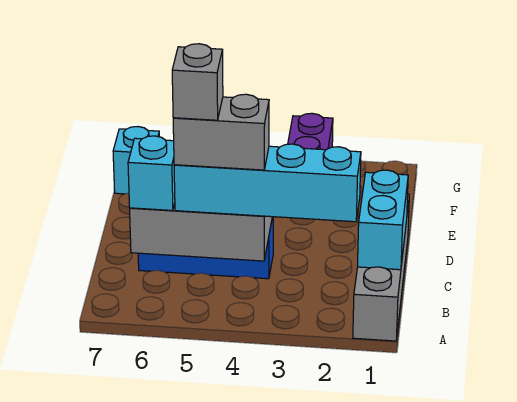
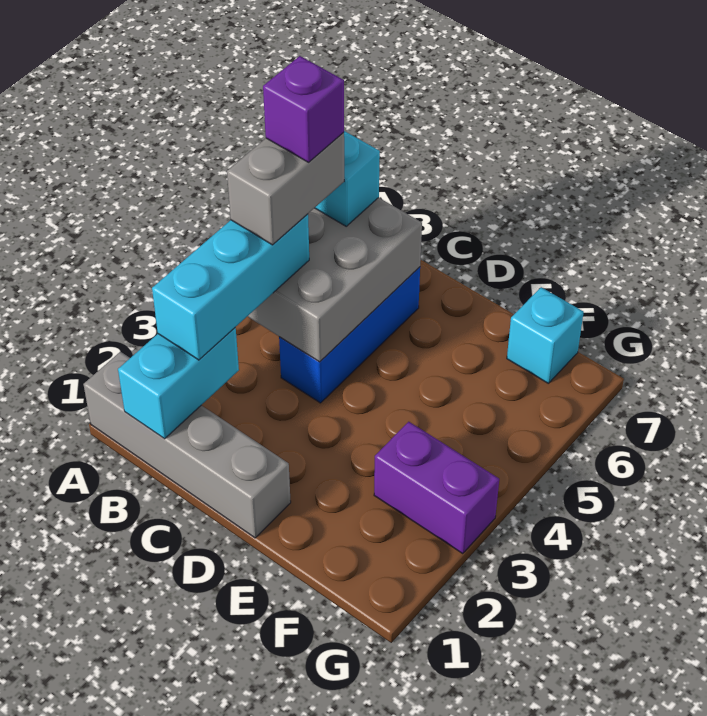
cyan brick B1:C1 level 2 -> cyan brick B1:B2 level 2
cyan brick B2:B5 level 3 -> cyan brick B2:B4 level 3
grey brick B5 level 5 -> purple brick B5 level 5

